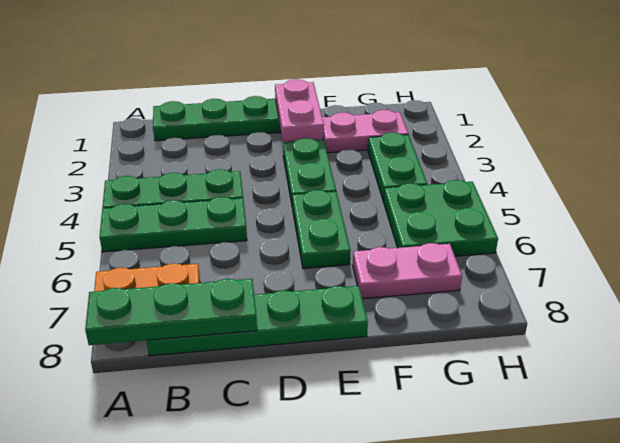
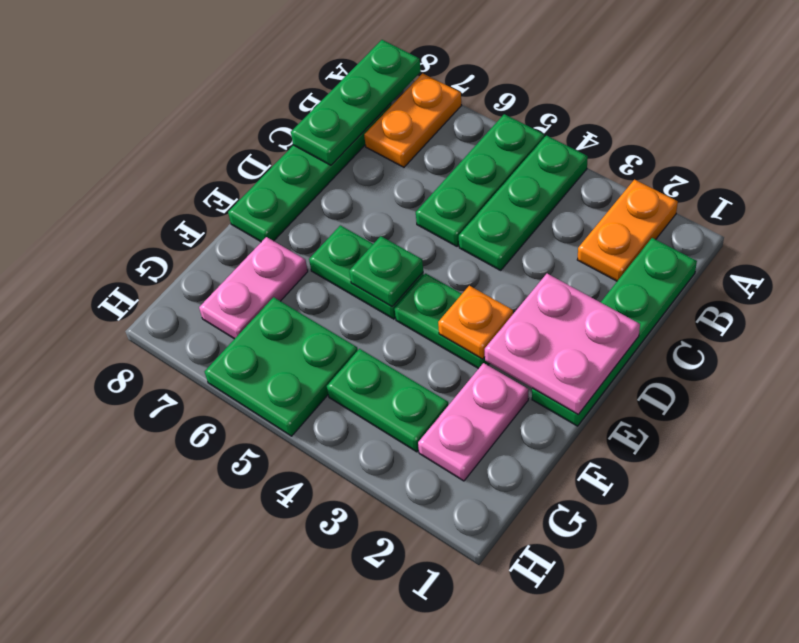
none -> orange plate A2:B2 level 1
pink plate E1:E2 level 2 -> pink plate D1:E2 level 2
none -> orange plate E3 level 2
none -> green plate E5 level 2

